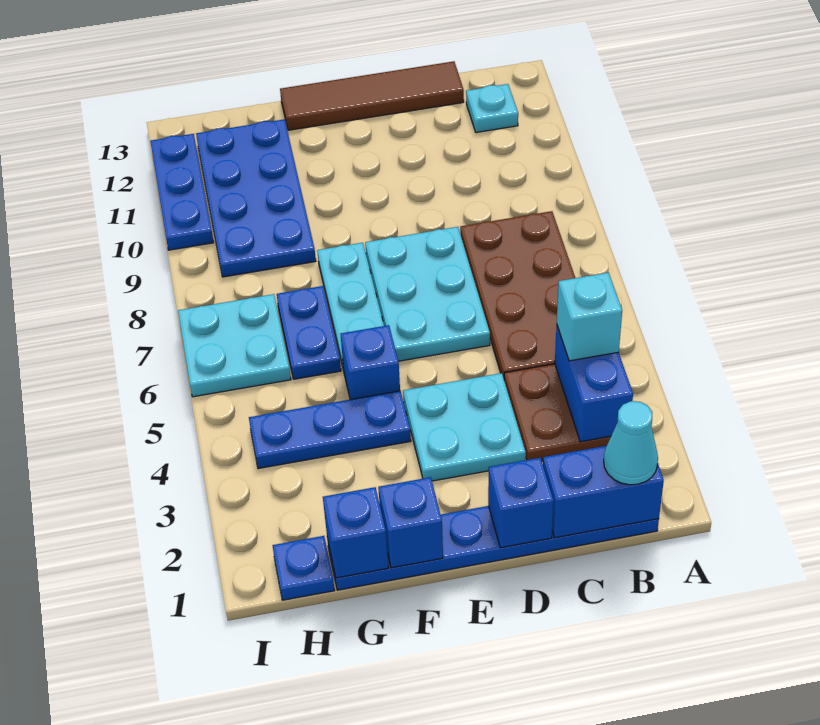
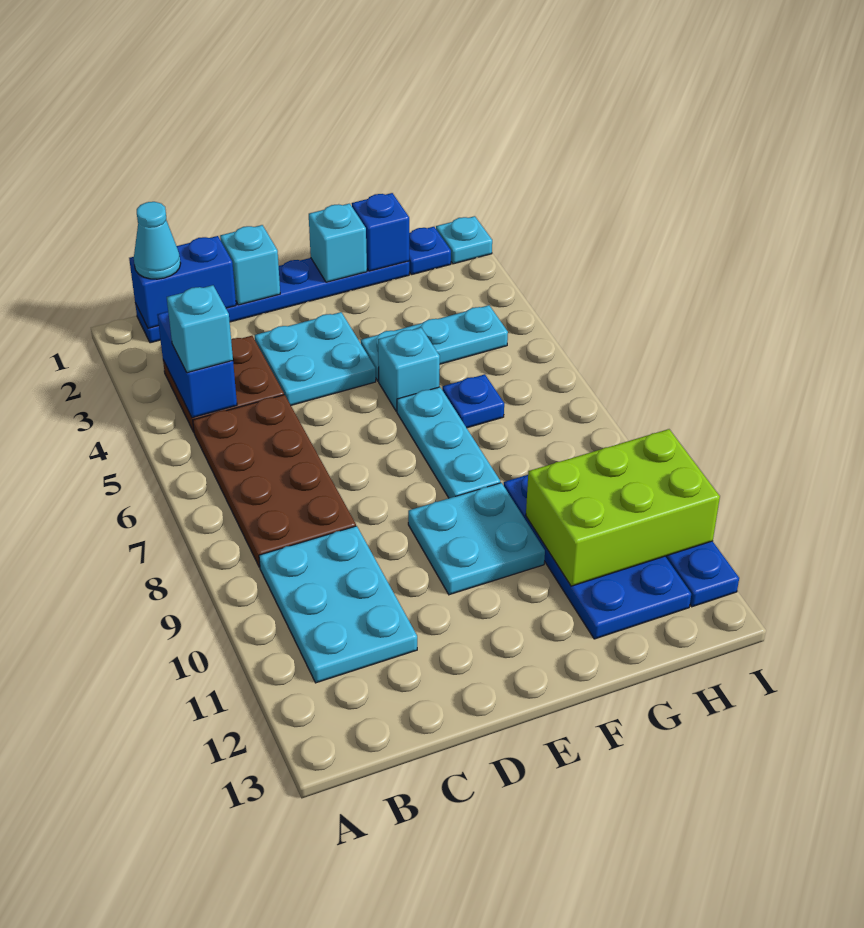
cyan plate B12 level 1 -> cyan plate I1 level 1
brown tile C13:F13 level 1 -> none
blue brick D1 level 2 -> cyan brick D1 level 2
cyan plate D6:E8 level 1 -> cyan plate B9:C11 level 1
blue brick F1 level 2 -> cyan brick F1 level 2
blue plate F4:H4 level 1 -> cyan plate F4:H4 level 1
blue brick F5 level 1 -> cyan brick F5 level 1
blue plate G6:G7 level 1 -> blue plate G6 level 1
none -> lime brick G10:I11 level 2
cyan plate H6:I7 level 1 -> cyan plate E9:F10 level 1

